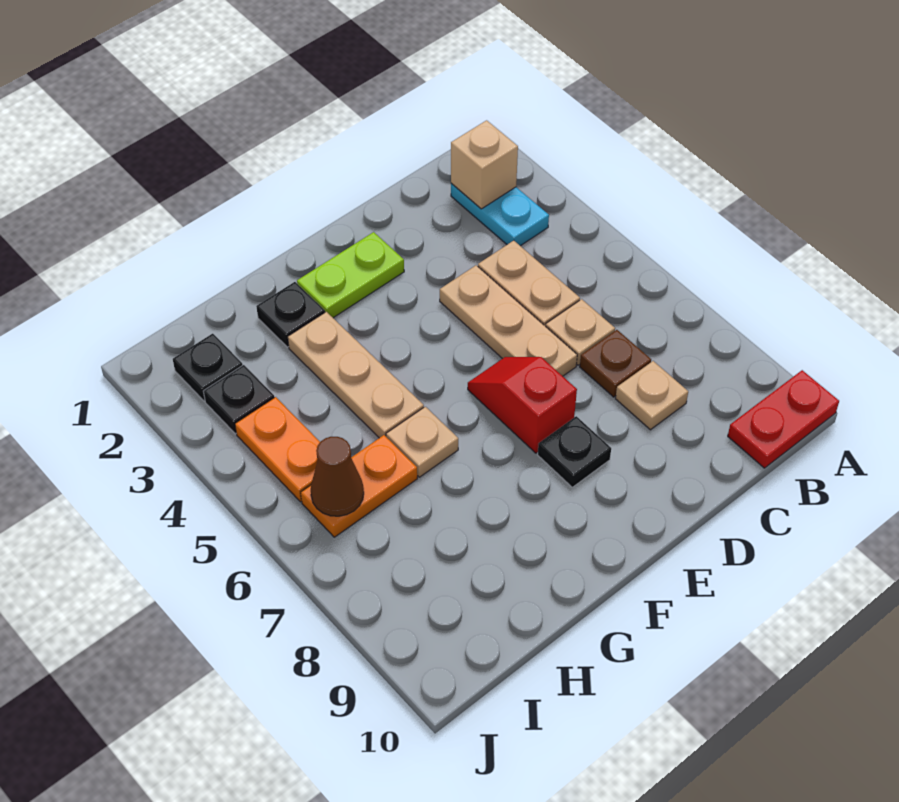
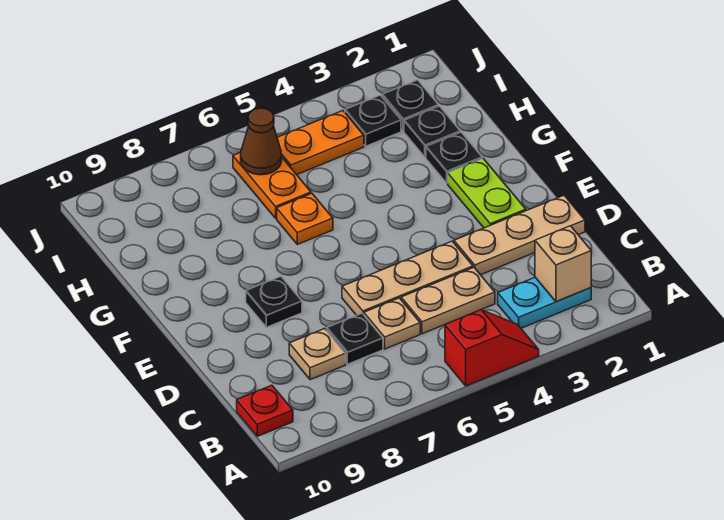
red plate A10:B10 level 1 -> red plate B10 level 1
brown plate C7 level 1 -> black plate C7 level 1
red slope E6:E7 level 1 top 7 -> red slope A4:A5 level 1 top 5
tan plate G3:G5 level 1 -> tan plate D1:D3 level 1
tan plate G6 level 1 -> orange plate G6 level 1
none -> black plate H2 level 1

